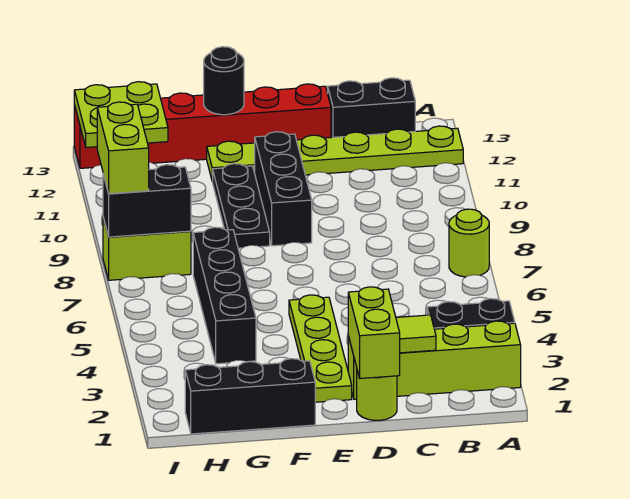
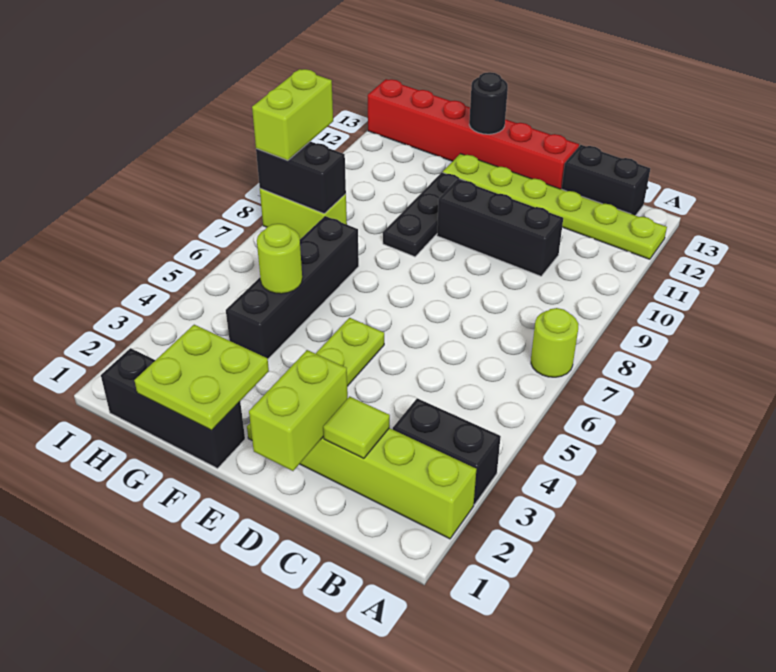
lime round brick D1 level 1 -> lime round brick G5 level 2
black brick E9:E11 level 1 -> black brick C10:E10 level 1
lime plate H12:I13 level 2 -> lime plate F1:G2 level 2

